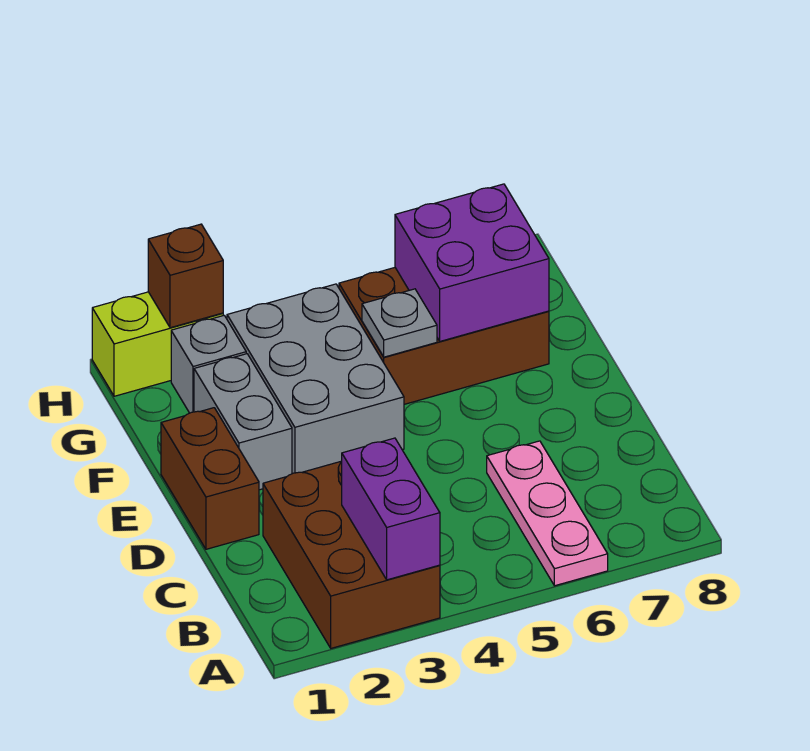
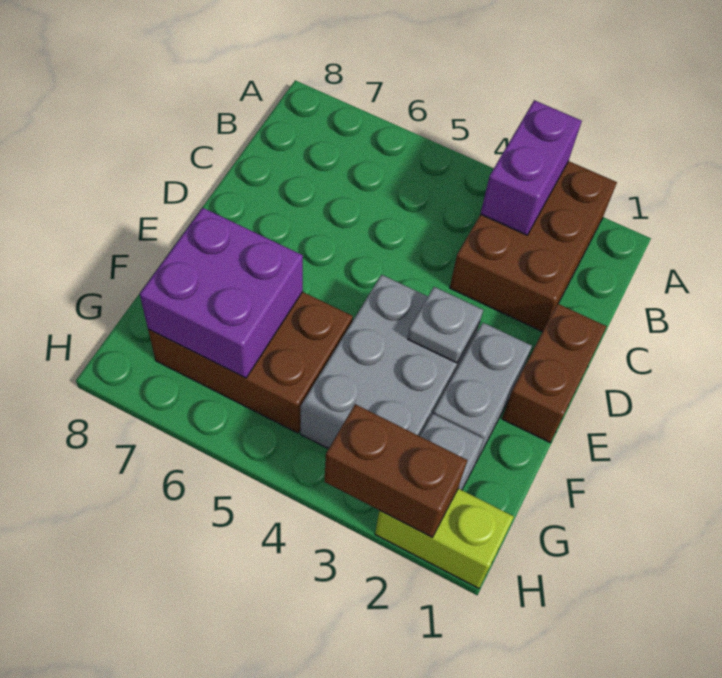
pink plate A6:C6 level 1 -> none
grey plate F5 level 2 -> grey plate E3 level 2
brown brick H2 level 2 -> brown brick H2:H3 level 2

